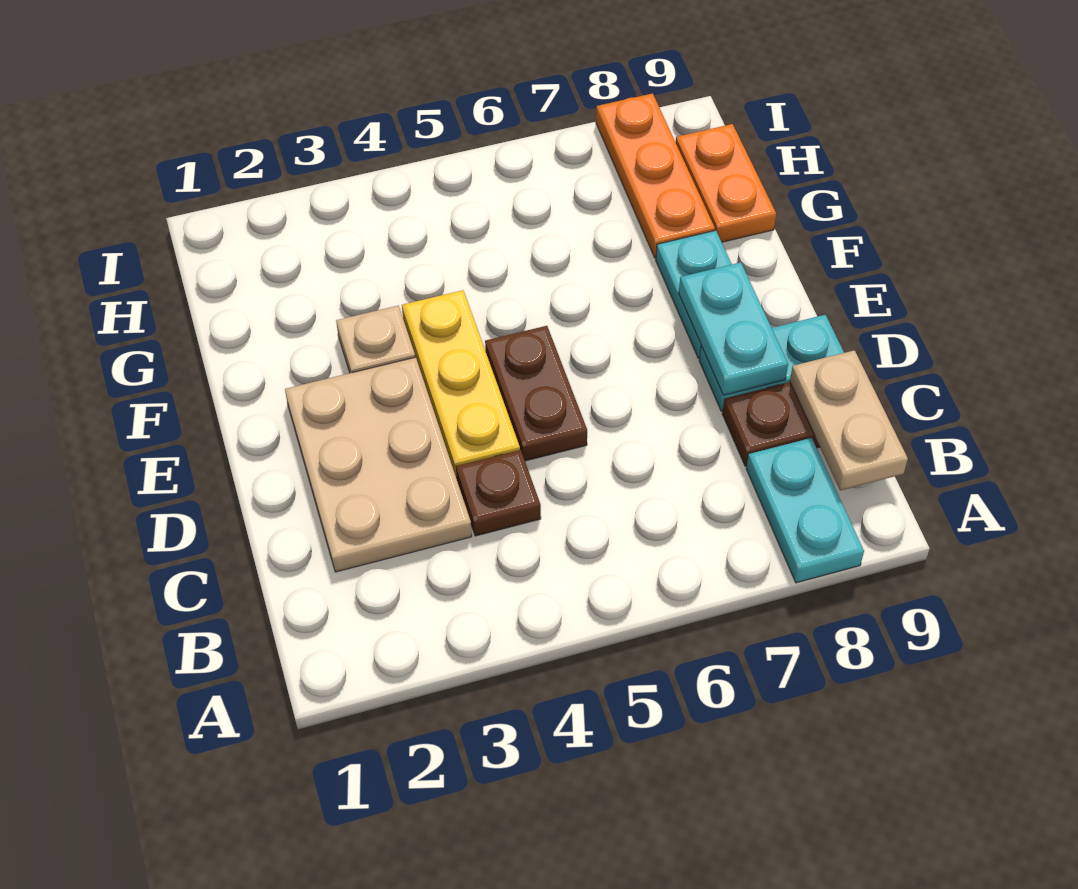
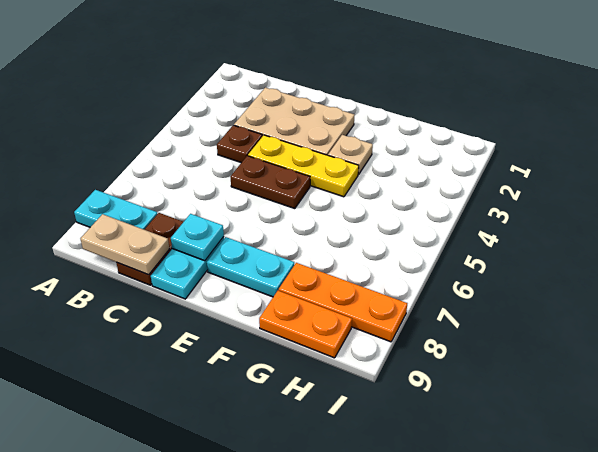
cyan plate D8:E8 level 2 -> cyan plate D8 level 2

